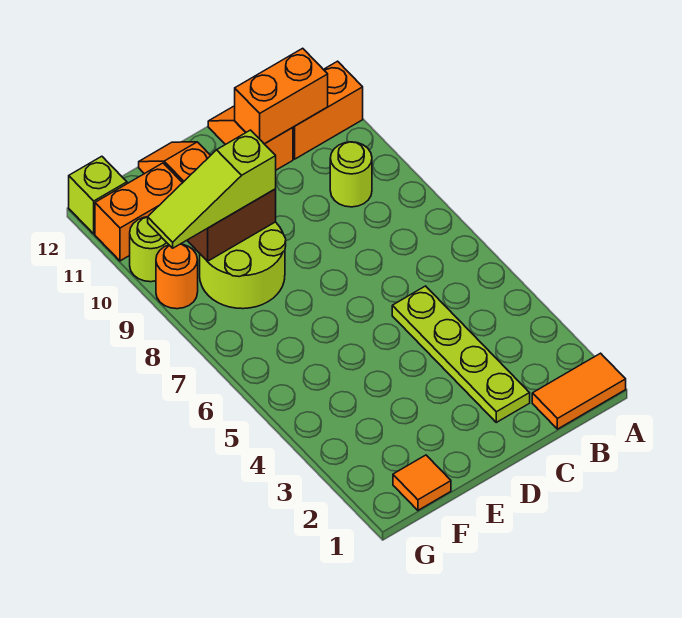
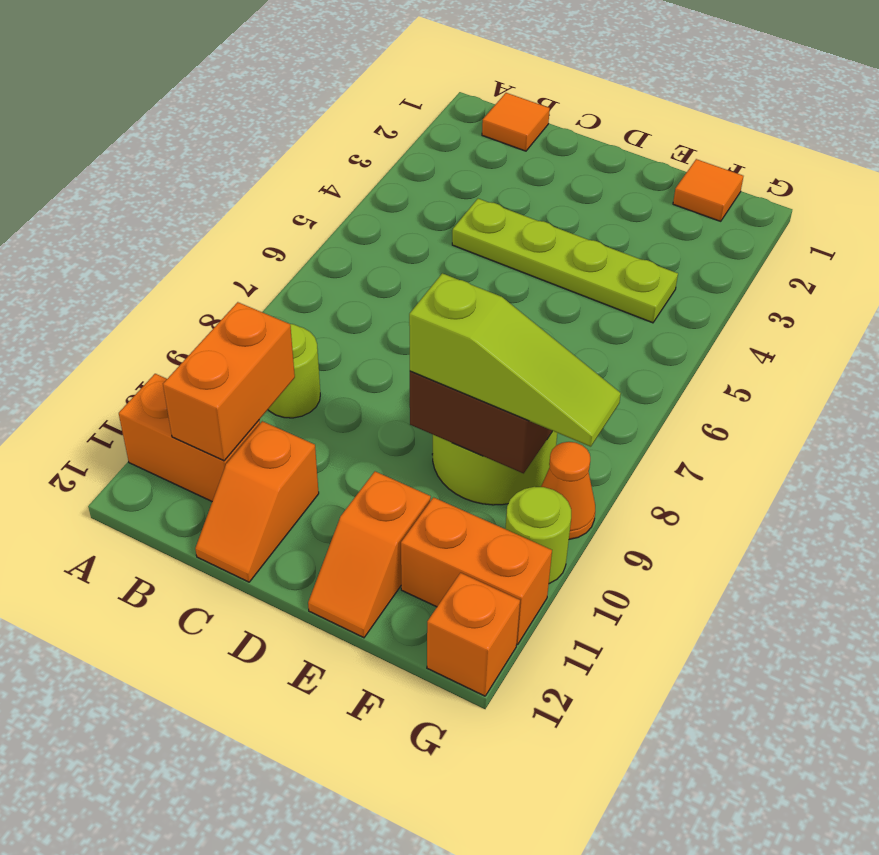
orange tile A1:B1 level 1 -> orange tile B1 level 1
orange brick B11:C11 level 2 -> orange brick B10:B11 level 2
lime plate C2:C5 level 1 -> lime plate C4:F4 level 1
orange round brick G9 level 1 -> orange cone G9 level 1
lime brick G12 level 1 -> orange brick G12 level 1

